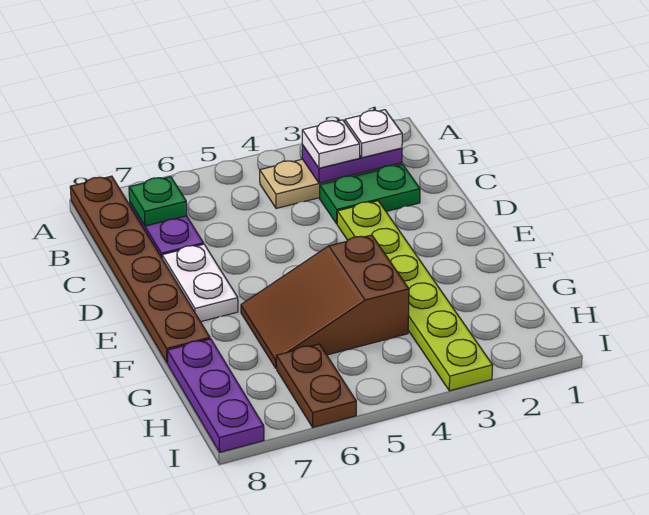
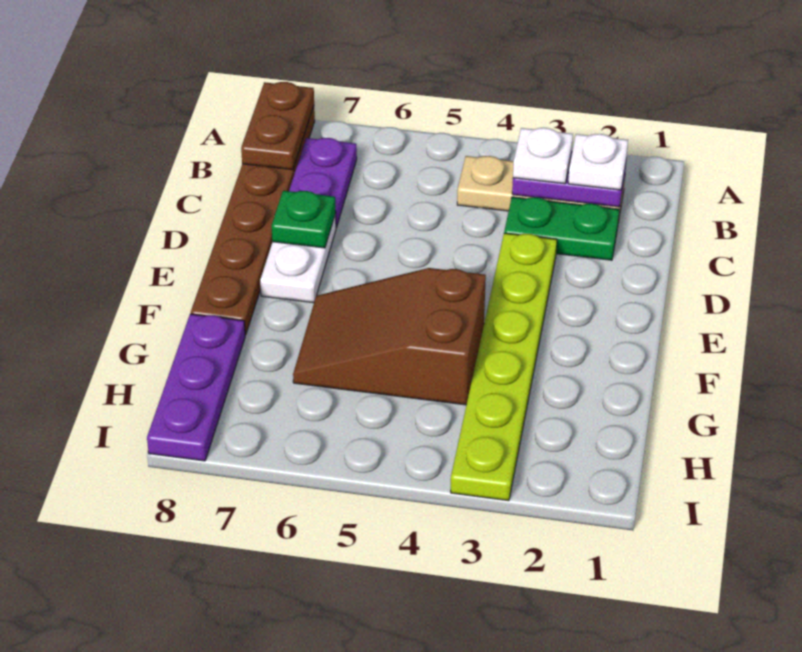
green plate B7 level 2 -> green plate D7 level 2
brown plate H6:I6 level 1 -> brown plate A8:B8 level 2

